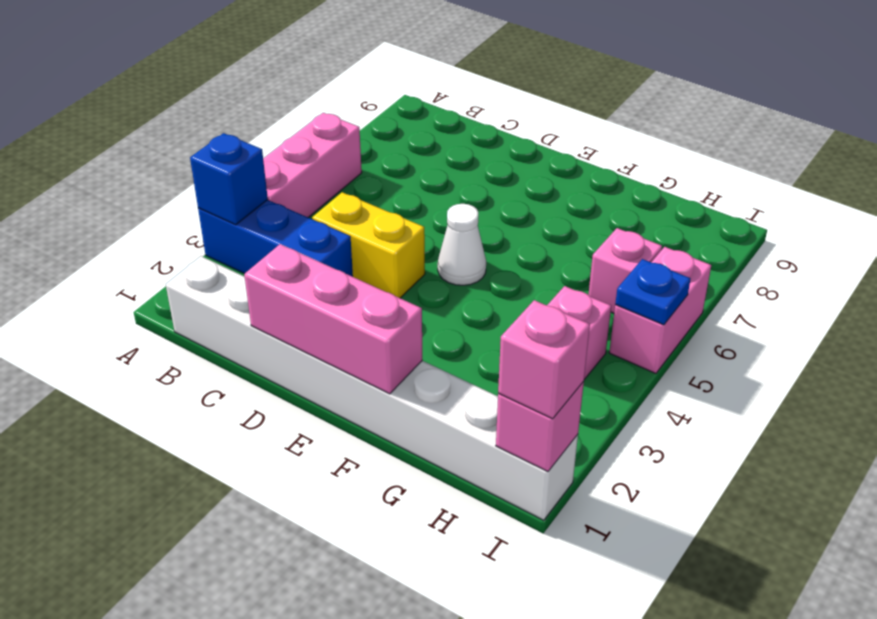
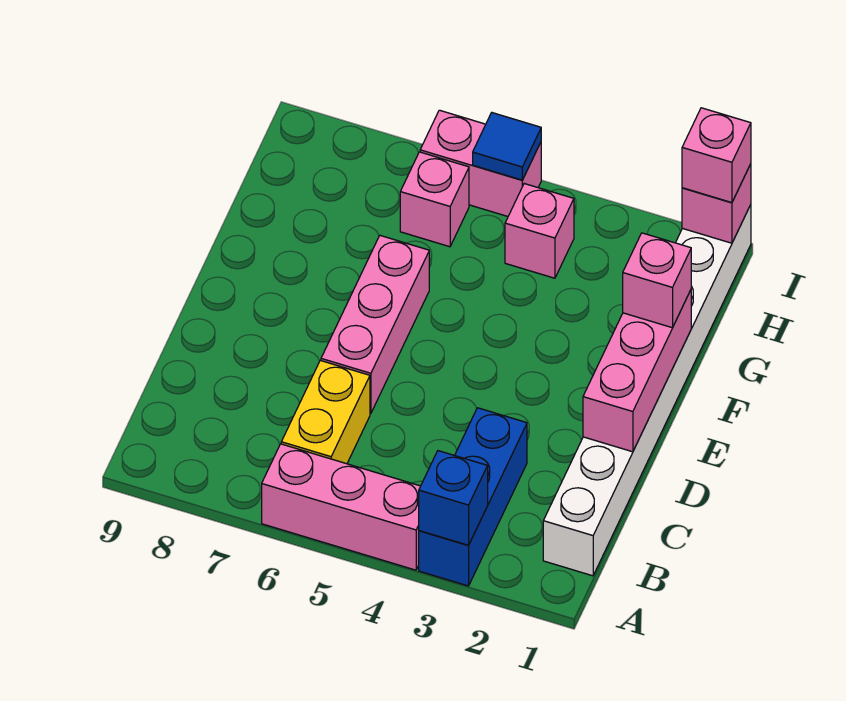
yellow brick C4:D4 level 1 -> yellow brick B6:C6 level 1
none -> pink brick D6:F6 level 1
white cone E5 level 1 -> none
none -> pink brick F1 level 3
blue plate I5 level 2 -> blue tile I5 level 2

